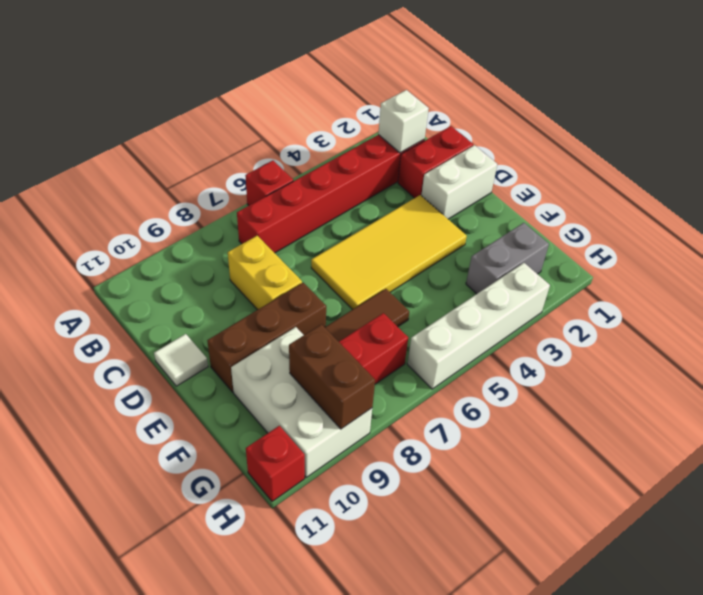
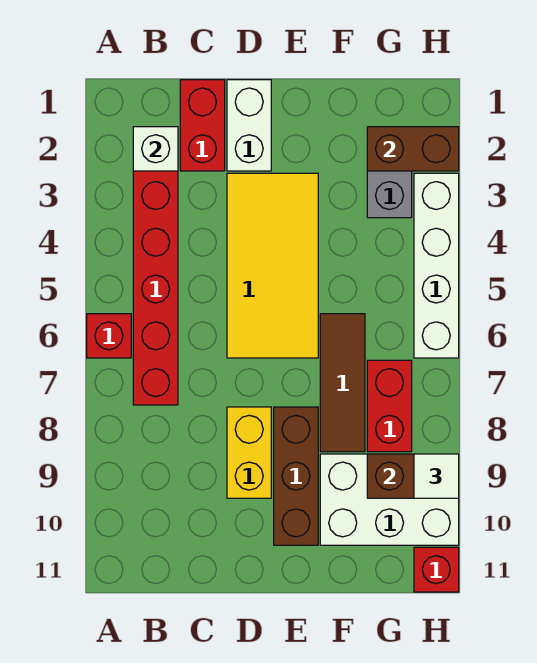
yellow brick C8:D8 level 1 -> yellow brick D8:D9 level 1
white tile D11 level 1 -> white tile H9 level 3
none -> brown brick G2:H2 level 2

